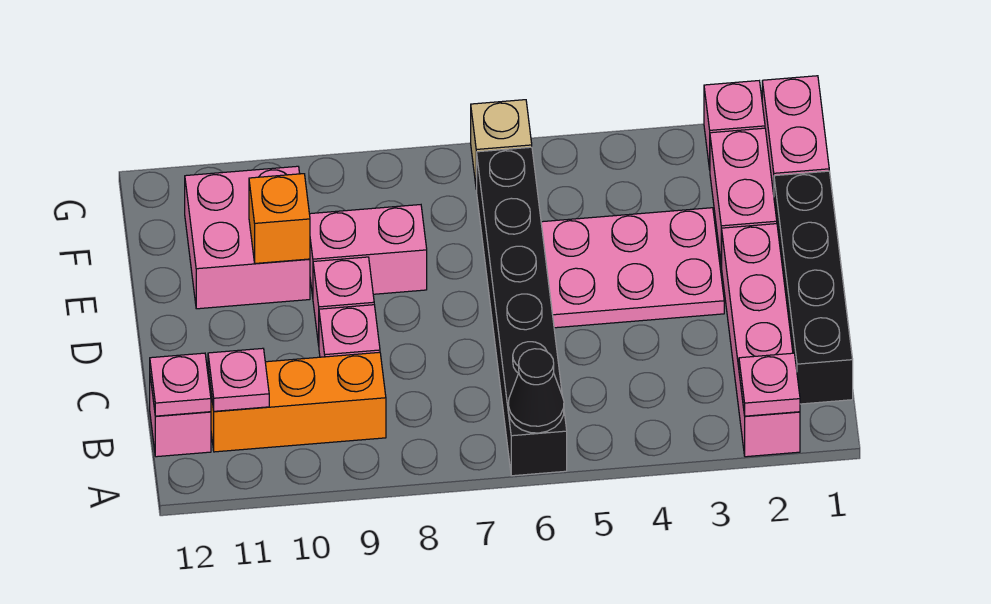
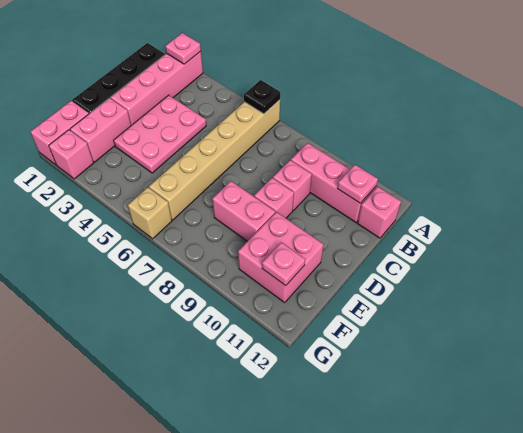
black brick A6:F6 level 1 -> tan brick A6:F6 level 1
black cone A6 level 2 -> black plate A6 level 2
orange brick B9:B11 level 1 -> pink brick B9:B11 level 1
pink plate B12 level 2 -> pink plate F11 level 2
pink plate D3:E5 level 1 -> pink plate C3:E4 level 1
orange brick E10 level 2 -> none

